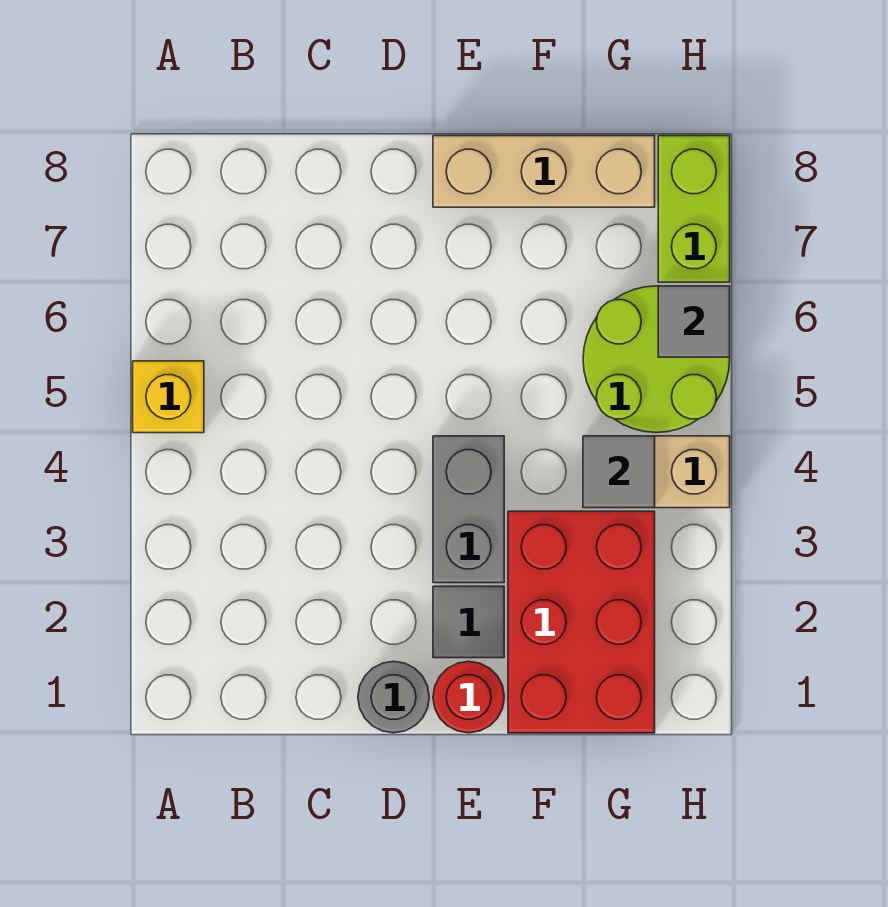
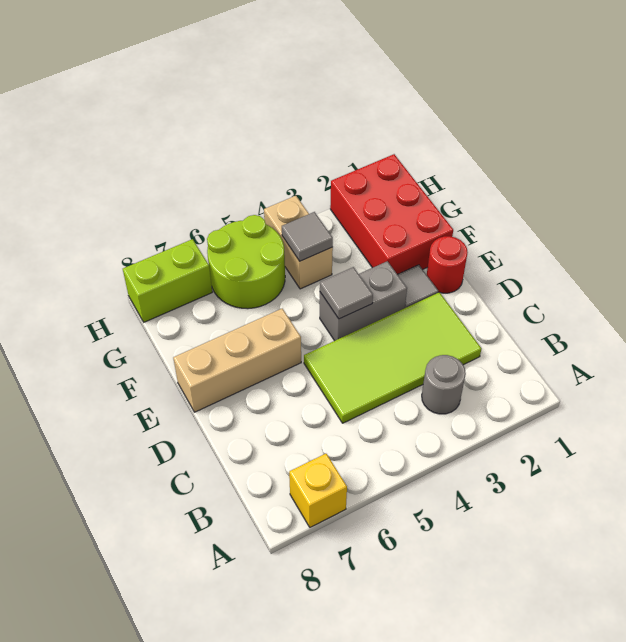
yellow brick A5 level 1 -> yellow brick A7 level 1
none -> lime tile C2:D5 level 1
grey round brick D1 level 1 -> grey round brick B3 level 1
tan brick E8:G8 level 1 -> tan brick E6:E8 level 1
red brick F1:G3 level 1 -> red brick F1:H2 level 1
grey tile H6 level 2 -> grey tile E4 level 2

